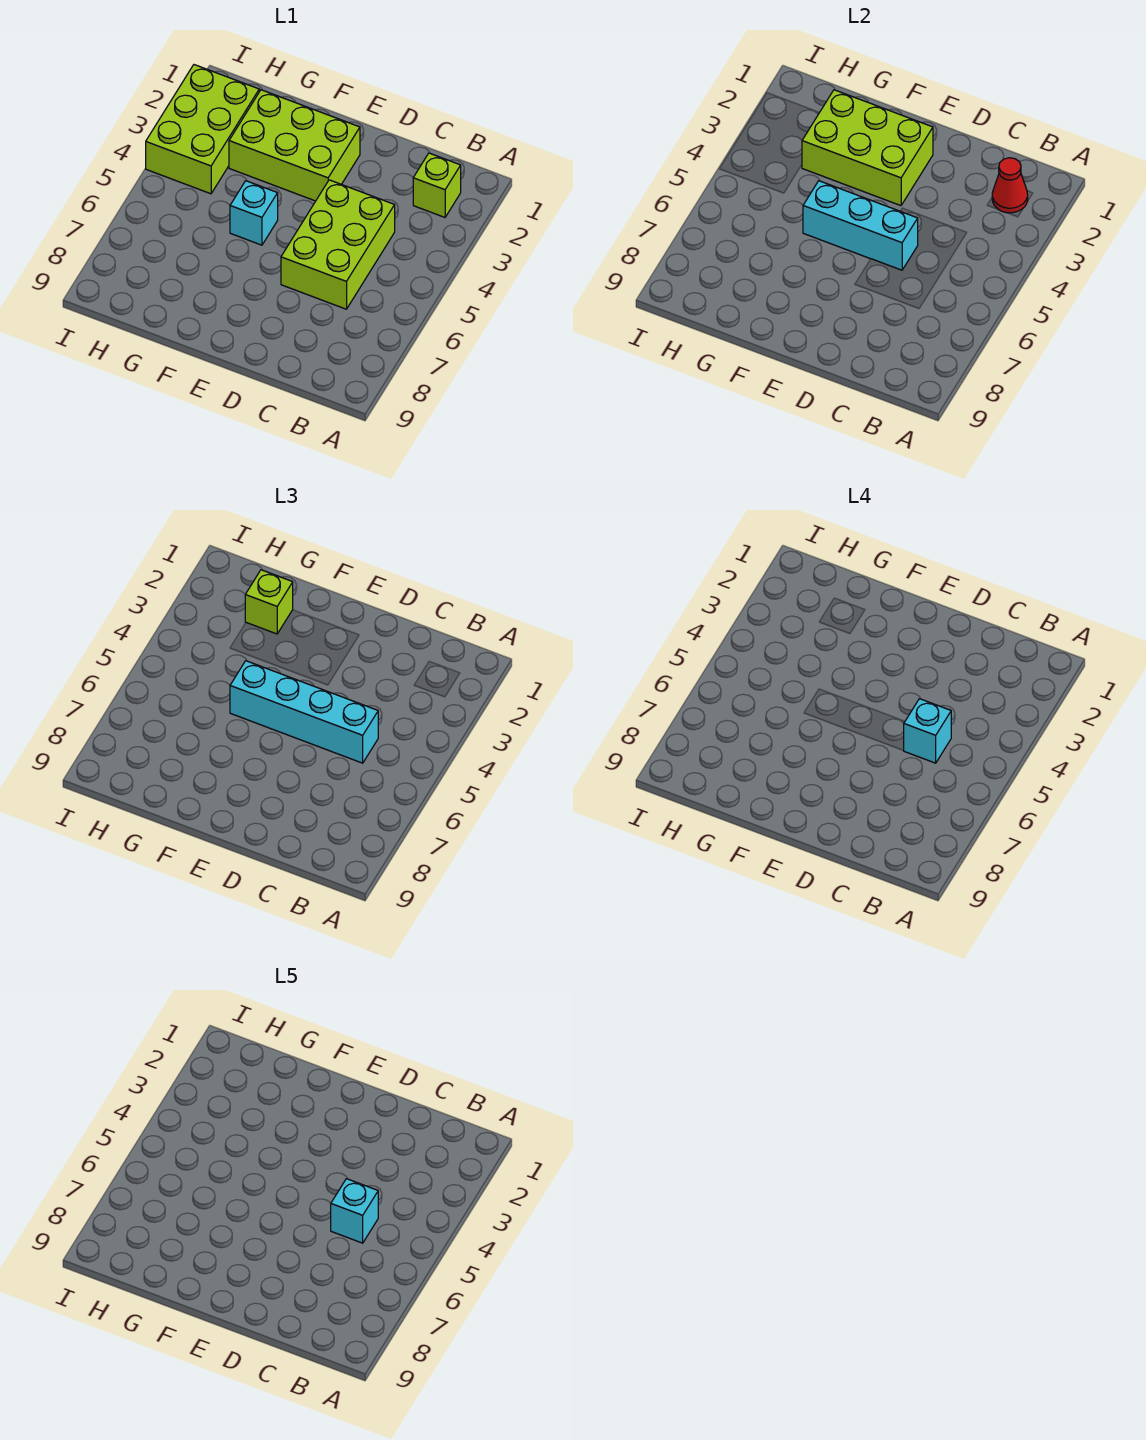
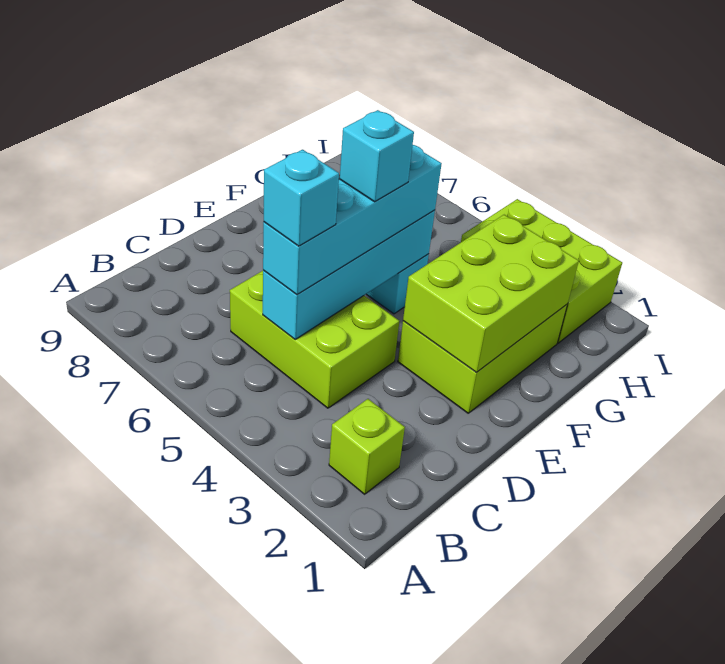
red cone B2 level 2 -> none
cyan brick C5 level 5 -> cyan brick E5 level 4
cyan brick D5:F5 level 2 -> cyan brick C5:F5 level 2
lime brick G2 level 3 -> none

